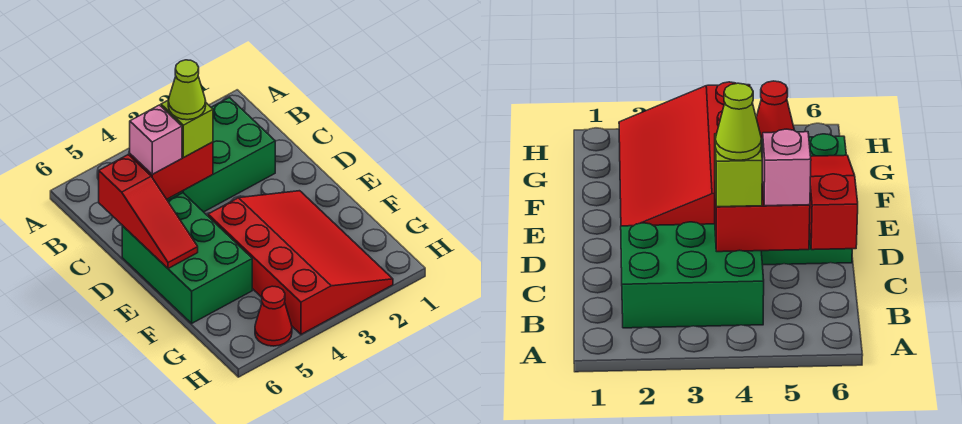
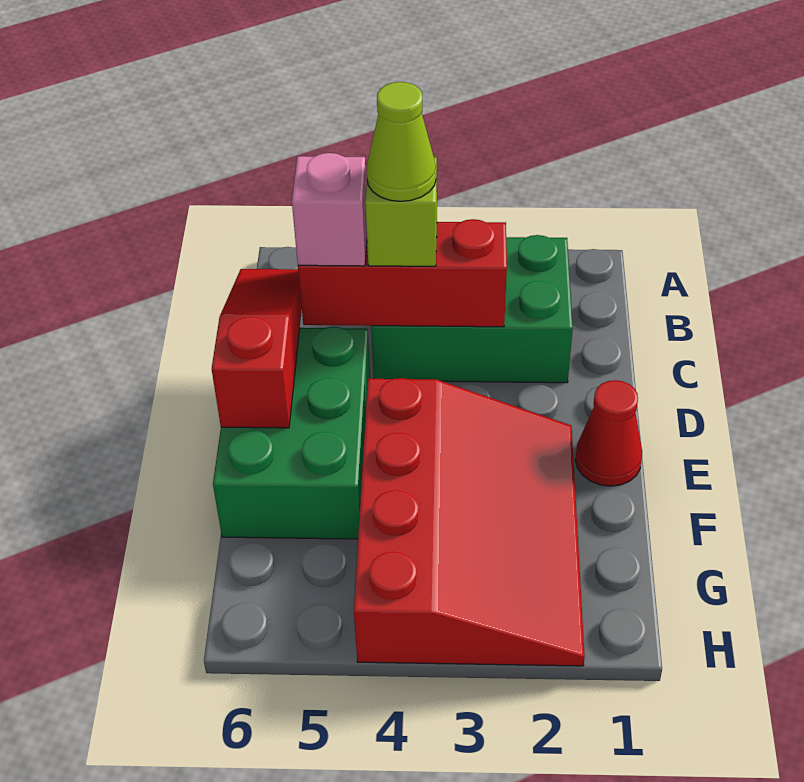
red brick C4:C5 level 2 -> red brick C3:C5 level 2
red slope C6:E6 level 2 top C -> red slope C6:E6 level 2 top E
red cone H5 level 1 -> red cone E1 level 1

